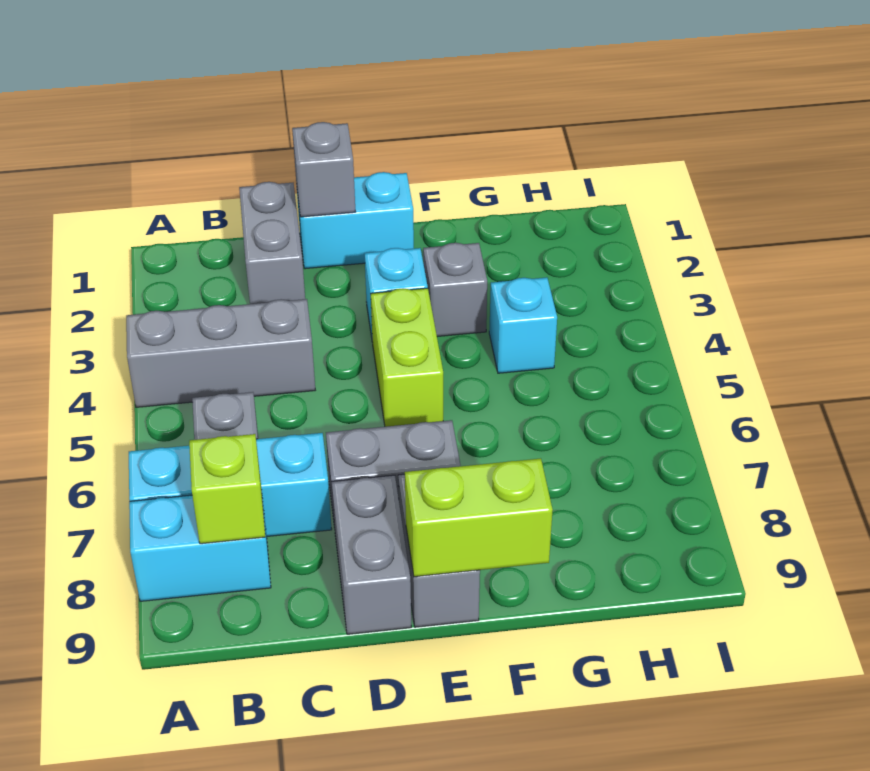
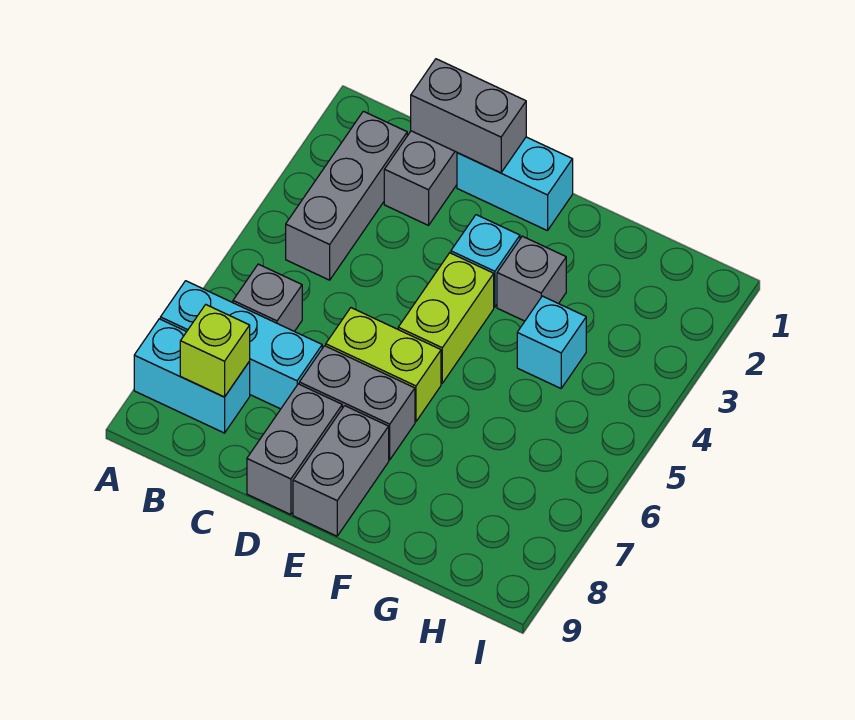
grey brick A4:C4 level 1 -> grey brick B2:B4 level 1
grey brick D1 level 2 -> grey brick C1:D1 level 2
lime brick E9:F9 level 2 -> lime brick D6:E6 level 1

